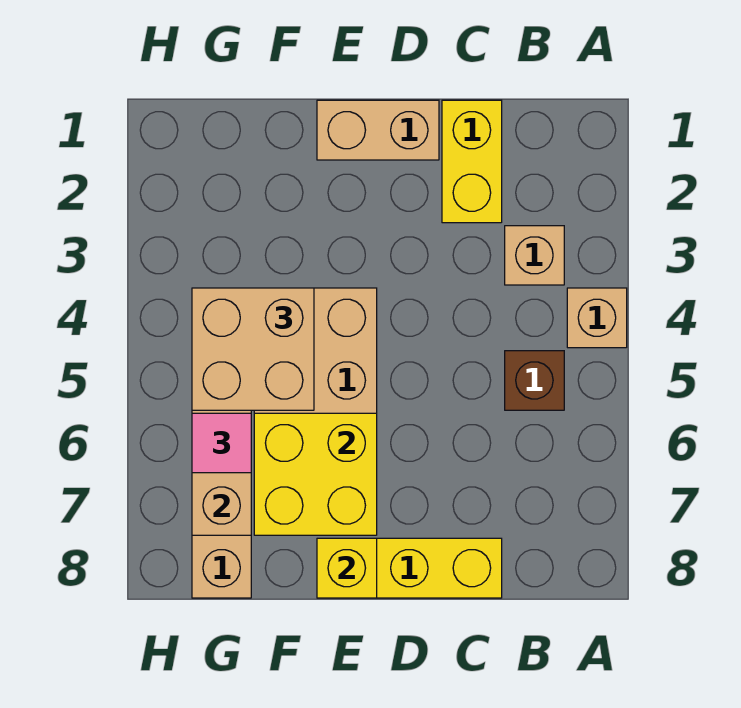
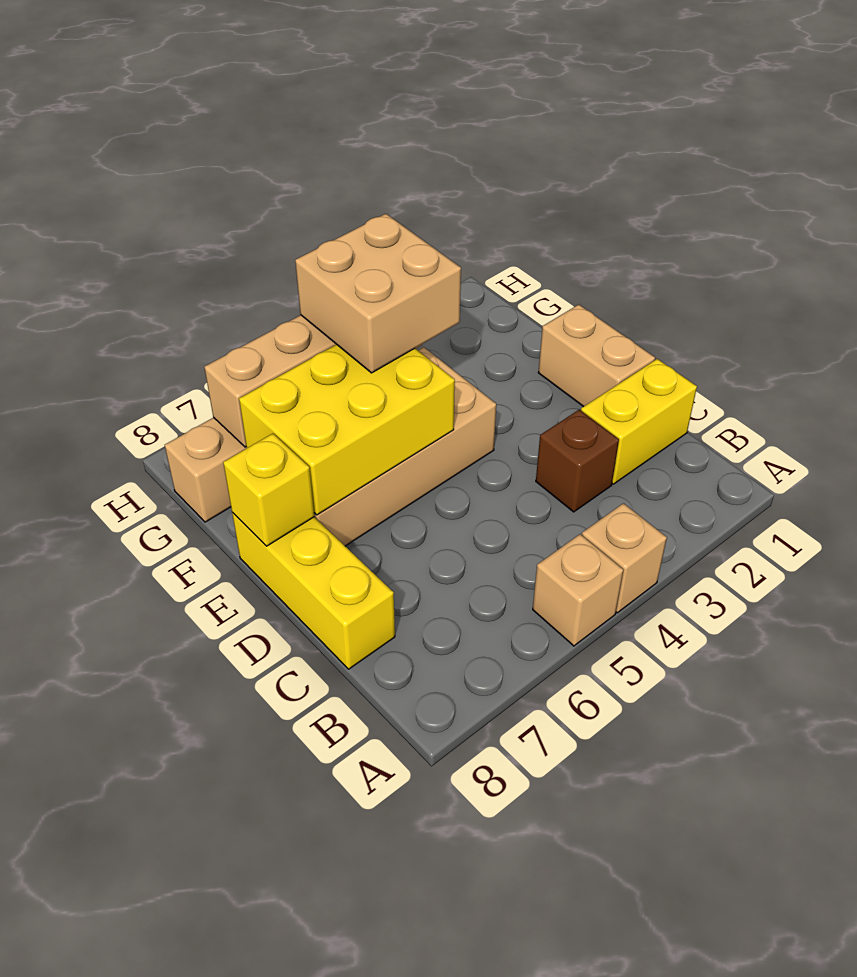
tan brick B3 level 1 -> tan brick A5 level 1
brown brick B5 level 1 -> brown brick C3 level 1
yellow brick E6:F7 level 2 -> yellow brick E5:F7 level 2
pink tile G6 level 3 -> none

